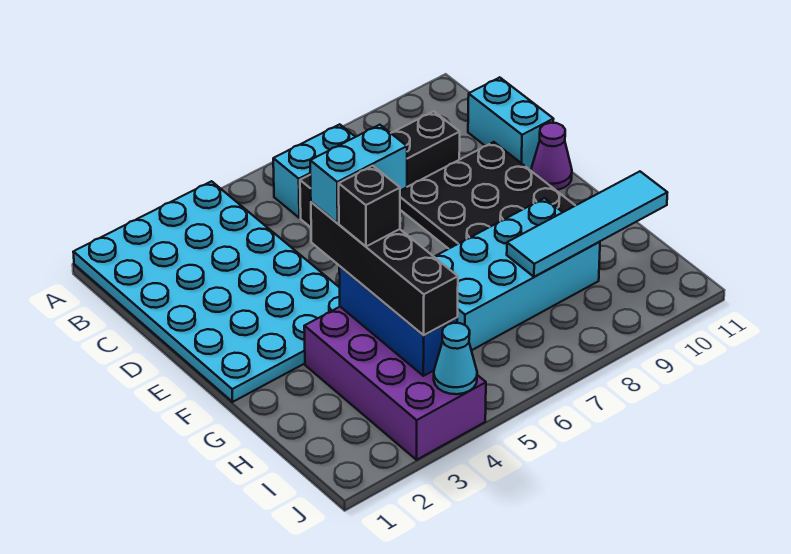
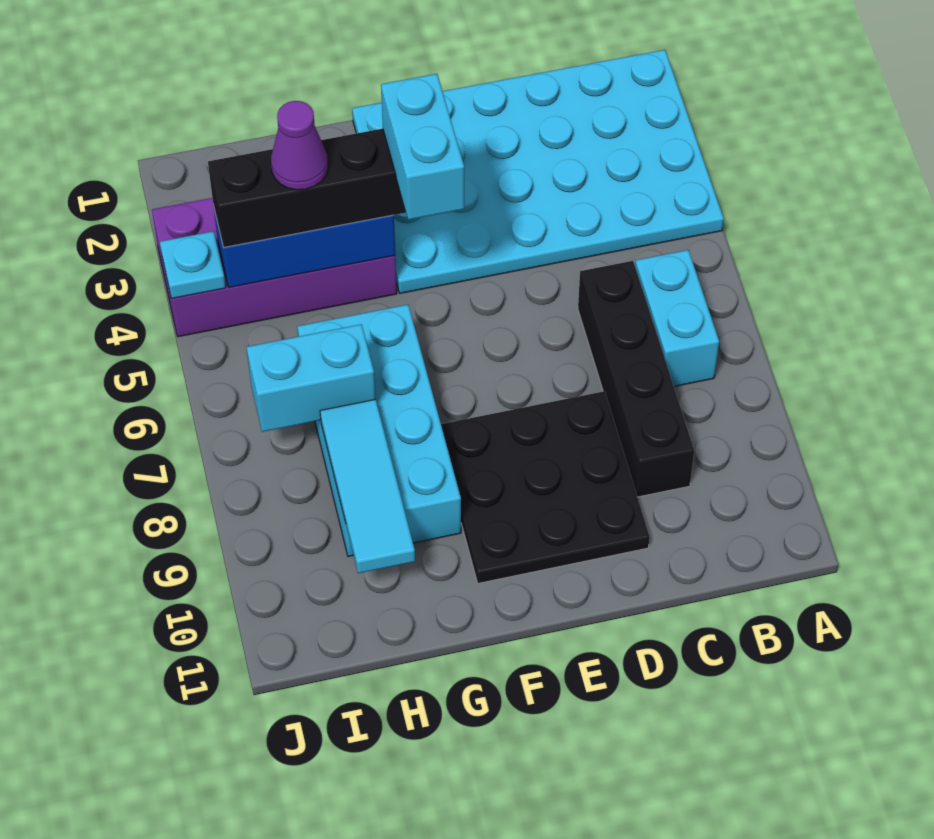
cyan brick C11:D11 level 1 -> cyan brick H7:I7 level 2
purple cone E11 level 1 -> purple cone H4 level 4
black brick G4 level 4 -> none
cyan tile H8:H11 level 2 -> cyan tile H8:H10 level 2
cyan cone J4 level 2 -> cyan plate J4 level 2

